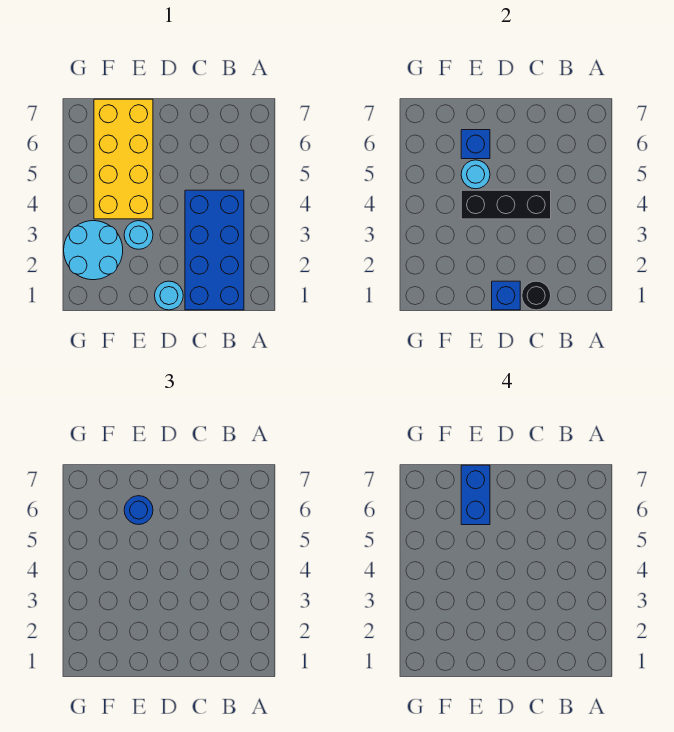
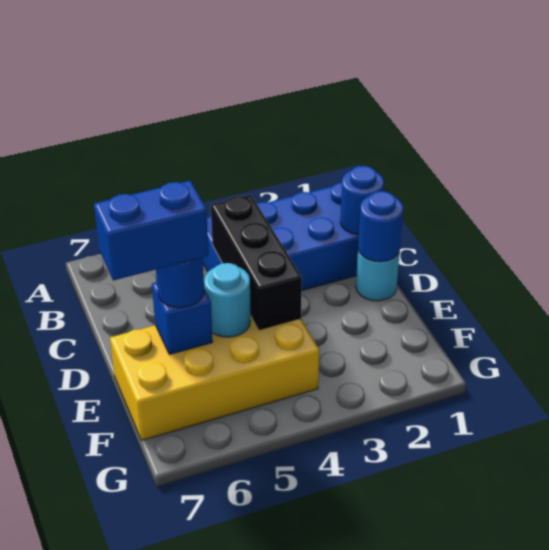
black round brick C1 level 2 -> blue round brick C1 level 2
blue brick D1 level 2 -> blue round brick D1 level 2
cyan round brick E3 level 1 -> none
cyan round brick F2:G3 level 1 -> none

